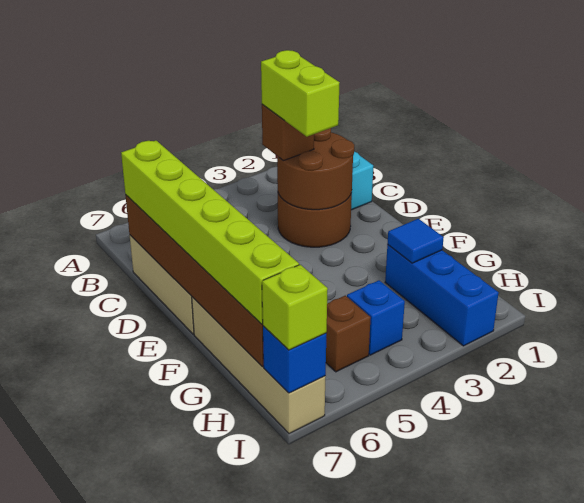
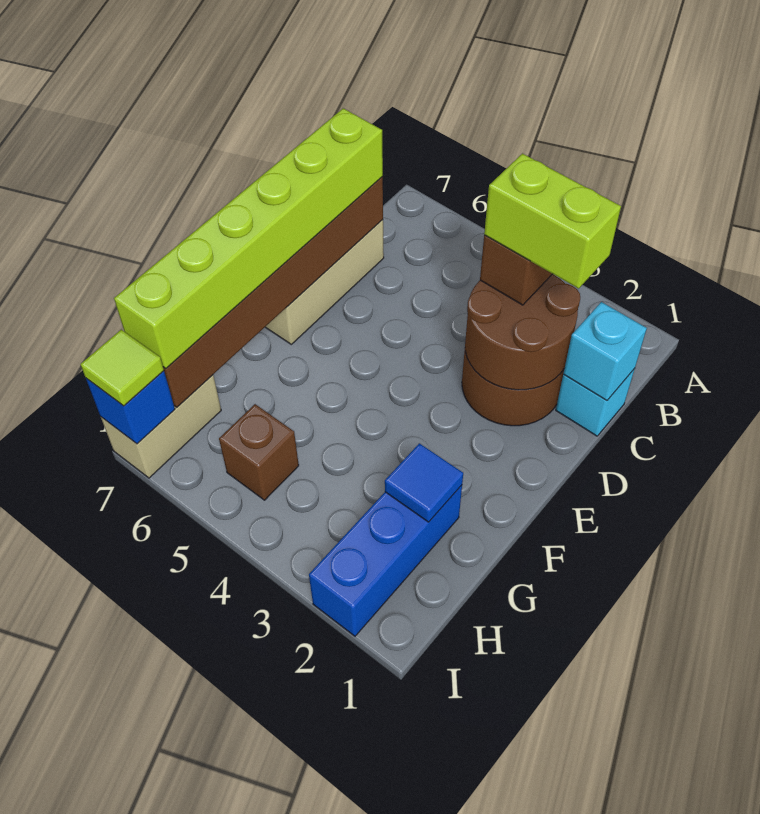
none -> cyan brick C1 level 2
lime brick C3:D3 level 4 -> lime brick C2:C3 level 4
tan brick F7:I7 level 1 -> tan brick H7:I7 level 1
blue brick H4 level 1 -> none
lime brick I7 level 3 -> lime tile I7 level 3

